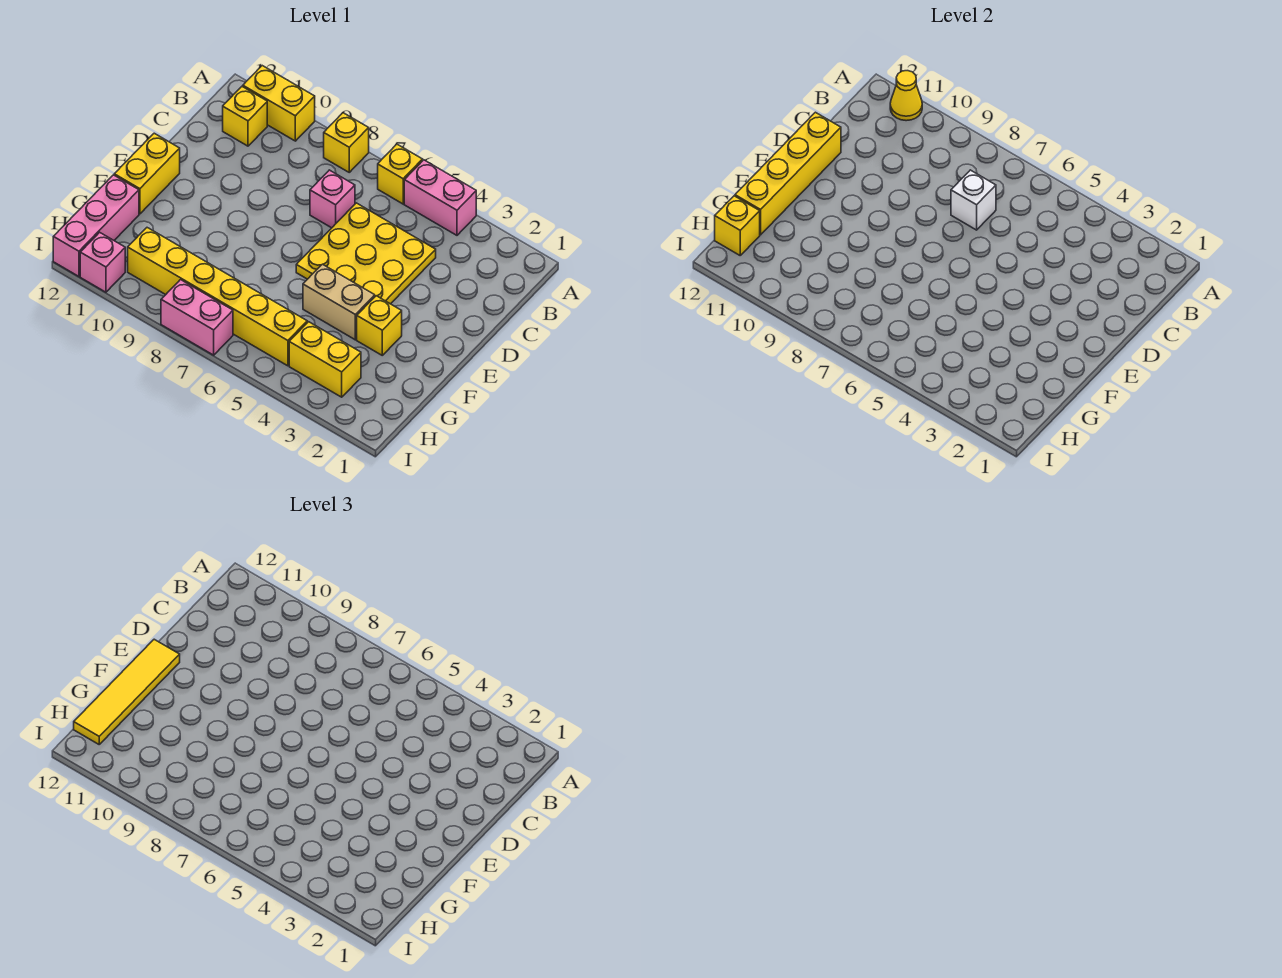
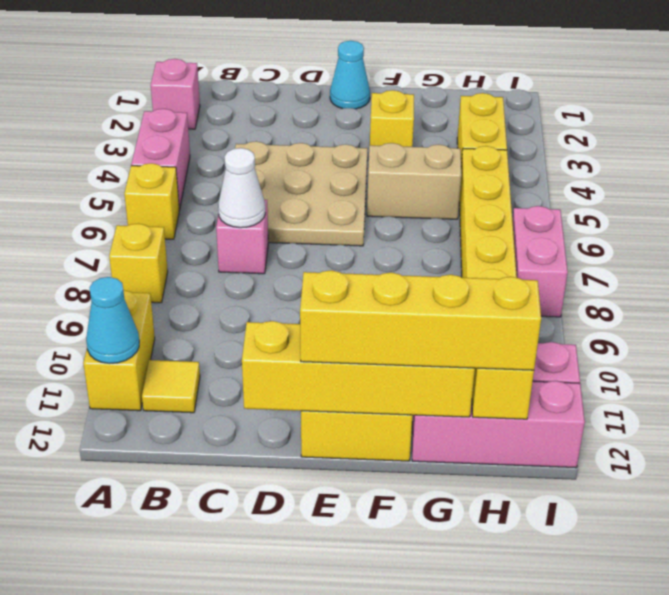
none -> pink brick A2 level 1
yellow cone A11 level 2 -> cyan cone A11 level 2
yellow brick B11 level 1 -> yellow tile B11 level 1
yellow plate C4:E6 level 1 -> tan plate C4:E6 level 1
white brick C7 level 2 -> white cone C7 level 2
none -> cyan cone E1 level 1
yellow tile E12:H12 level 3 -> yellow brick E12:H12 level 3
tan brick F4:F5 level 1 -> tan brick F5:G5 level 1

